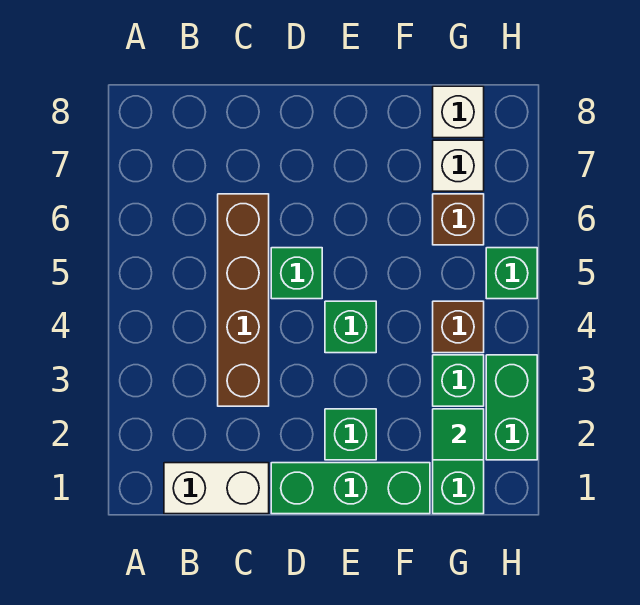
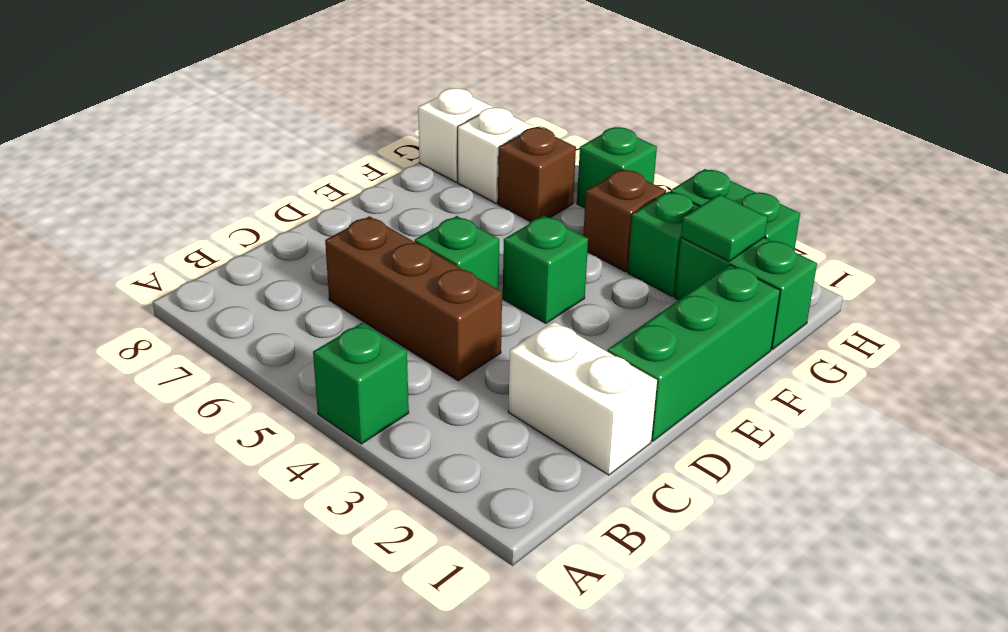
white brick B1:C1 level 1 -> white brick C1:C2 level 1
brown brick C3:C6 level 1 -> brown brick C4:C6 level 1
green brick E2 level 1 -> green brick A4 level 1

